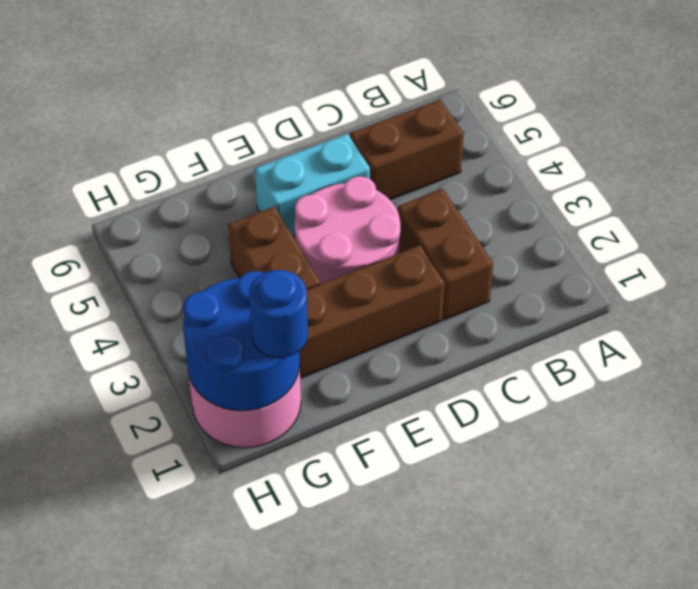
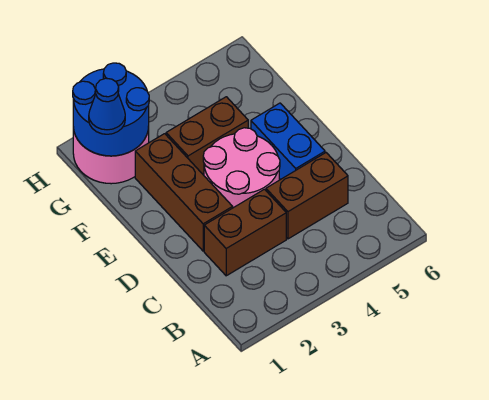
brown brick B5:C5 level 1 -> brown brick C4:C5 level 1
cyan brick D5:E5 level 1 -> blue brick D5:E5 level 1
blue round brick G1 level 3 -> blue cone G1 level 3

